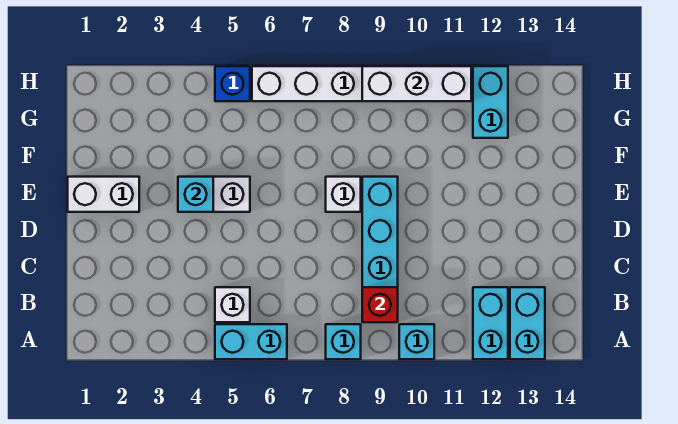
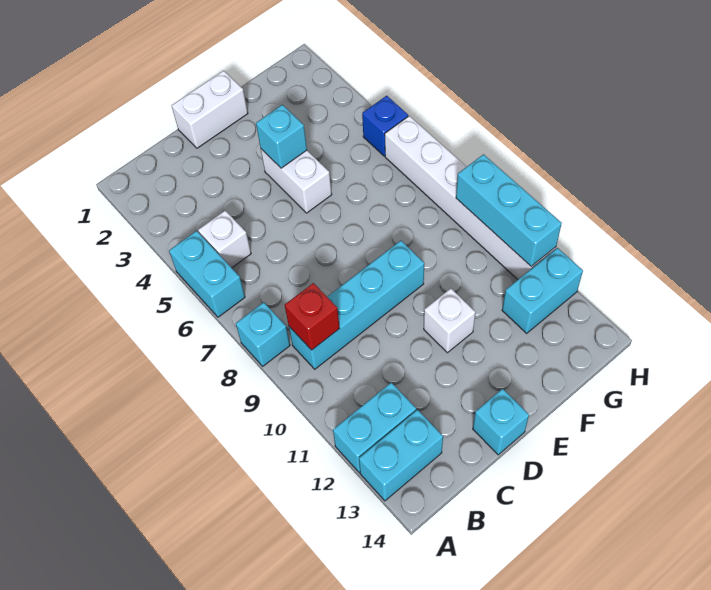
cyan brick A10 level 1 -> cyan brick D14 level 1
white brick E1:E2 level 1 -> white brick D1:E1 level 1
white brick E8 level 1 -> white brick E11 level 1
white brick H9:H11 level 2 -> cyan brick H9:H11 level 2

